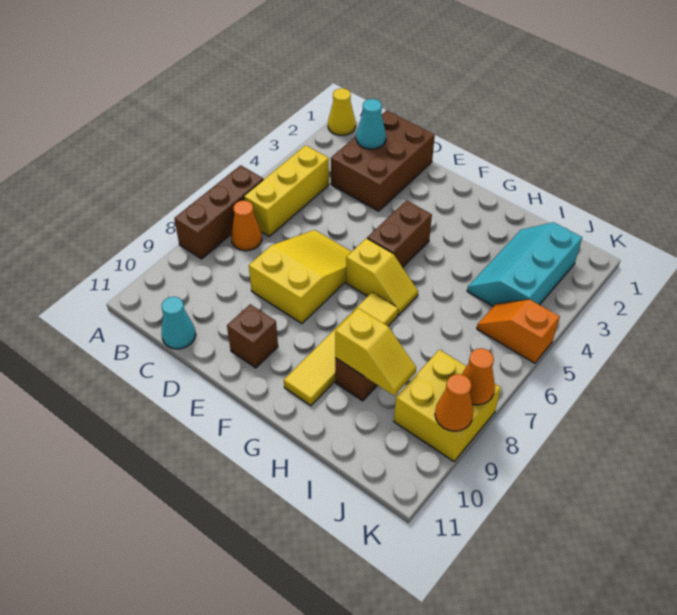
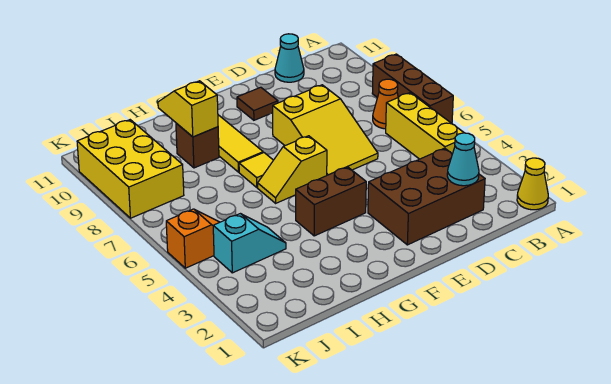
brown brick C1:D3 level 1 -> brown brick C2:E3 level 1
brown brick E10 level 1 -> brown tile E10 level 1
brown brick F4:F5 level 1 -> brown brick F4:G4 level 1
yellow slope H9:I9 level 2 top H -> yellow slope H9:H10 level 2 top 9
cyan slope I2:J4 level 1 top J -> cyan slope I4:J4 level 1 top J
yellow brick J8:K9 level 1 -> yellow brick J8:K10 level 1
orange cone K8 level 2 -> none
orange cone K9 level 2 -> none

